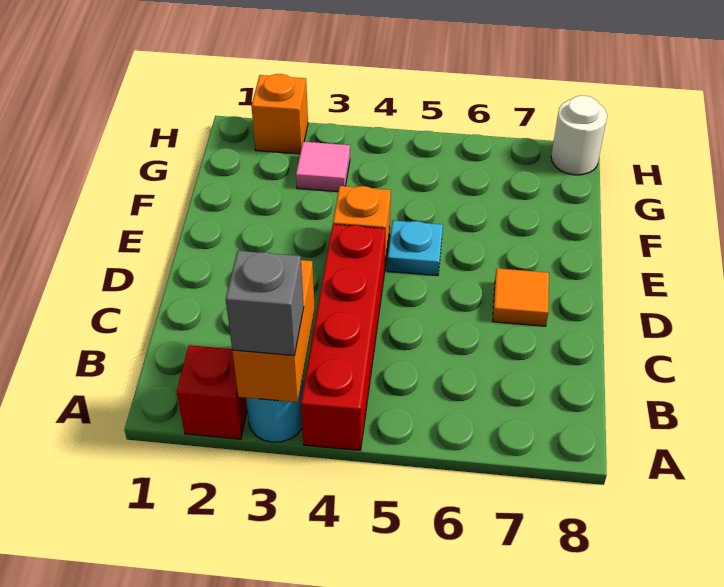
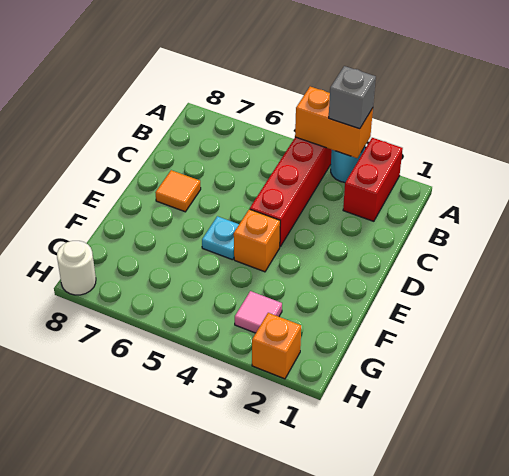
red brick A2 level 1 -> red brick A2:B2 level 1
orange brick A3:B3 level 2 -> orange brick A3:A4 level 2

